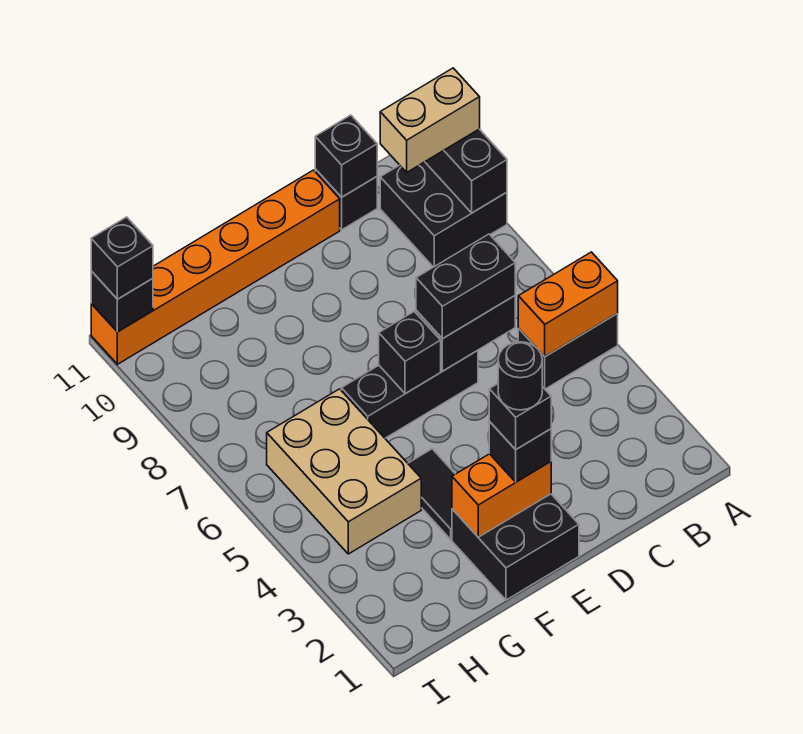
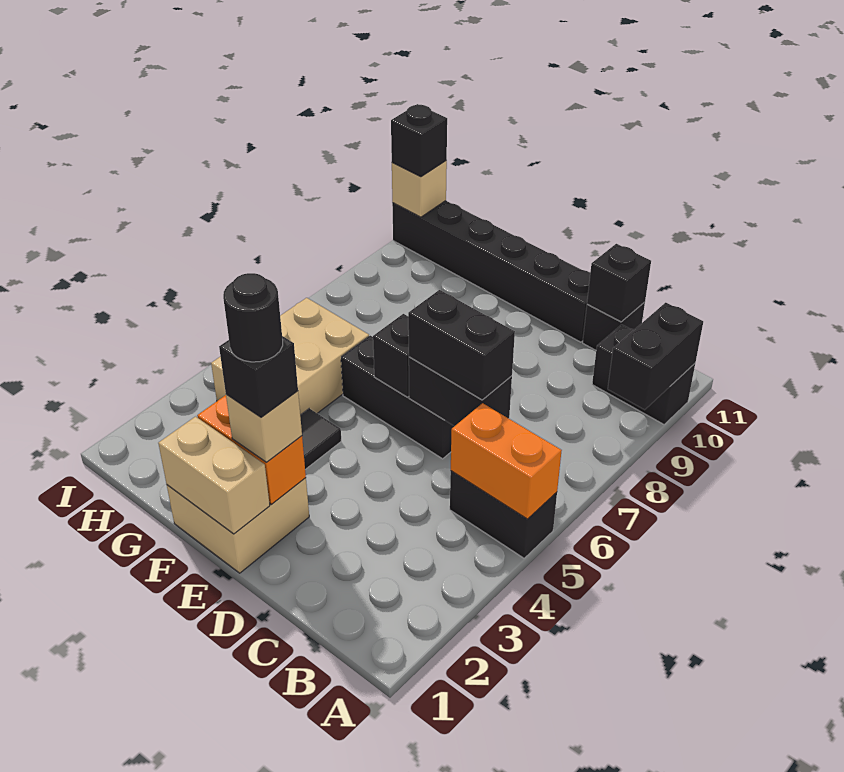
black brick A9:B10 level 1 -> black brick A10:B10 level 1
tan brick A10:B10 level 3 -> tan brick E1:F1 level 2
orange brick D11:I11 level 1 -> black brick D11:I11 level 1
black brick E1:F2 level 1 -> tan brick E1:F2 level 1
black brick E2 level 3 -> tan brick E2 level 3
black brick I11 level 2 -> tan brick I11 level 2

